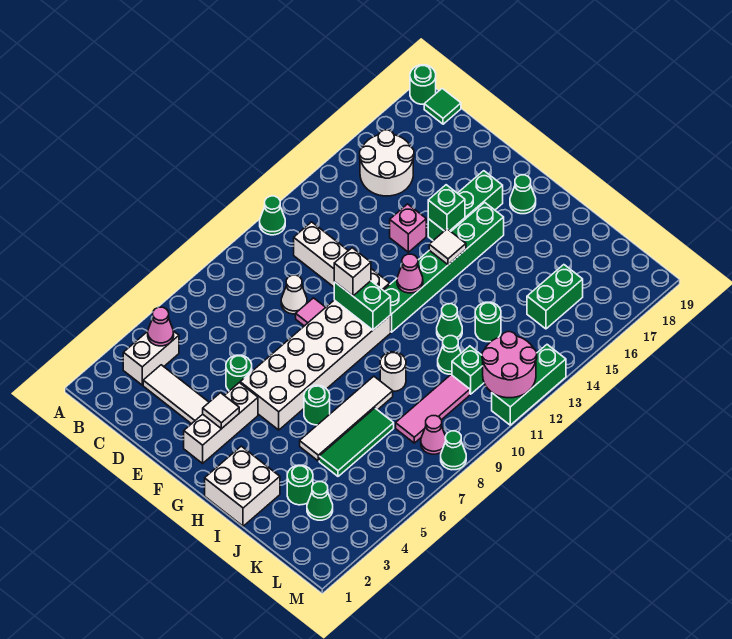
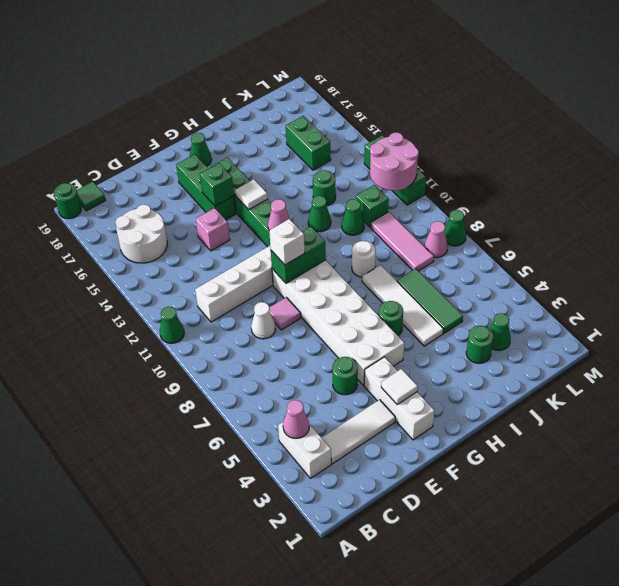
white brick H1:I2 level 1 -> none

